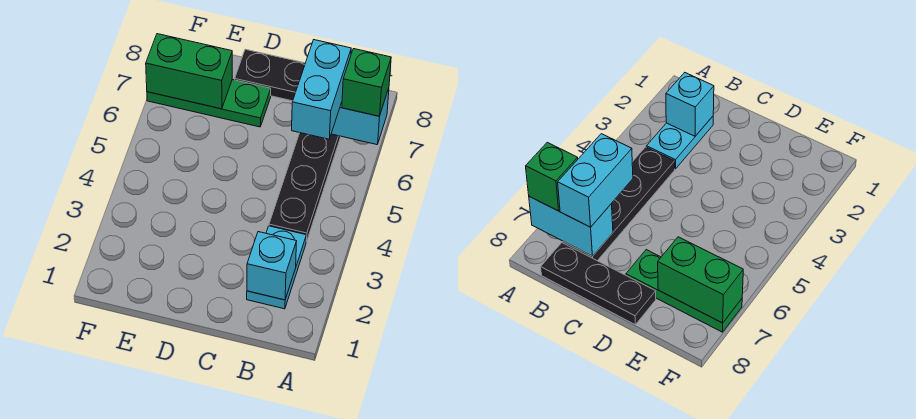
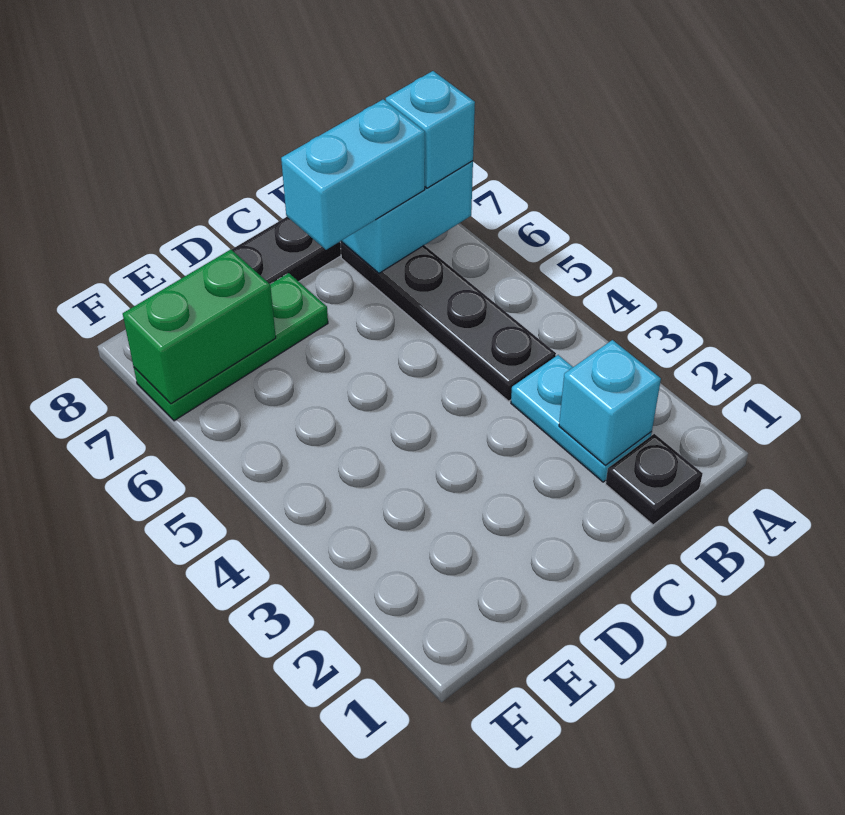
green brick A7 level 3 -> cyan brick A7 level 3
none -> black plate B1 level 1
cyan brick B6:B7 level 3 -> cyan brick B7:C7 level 3

